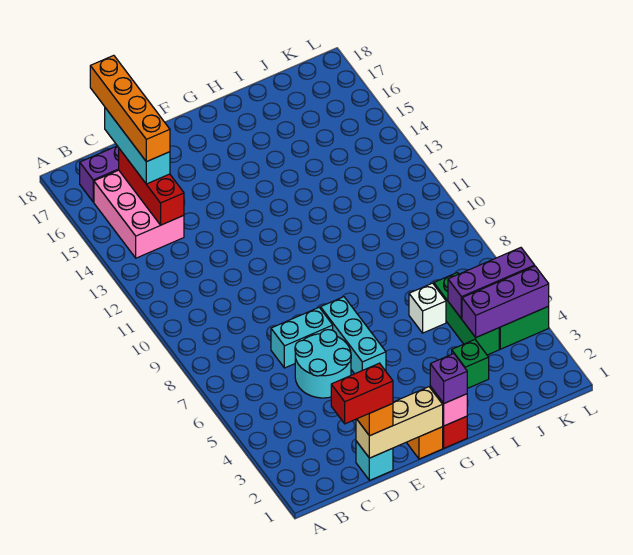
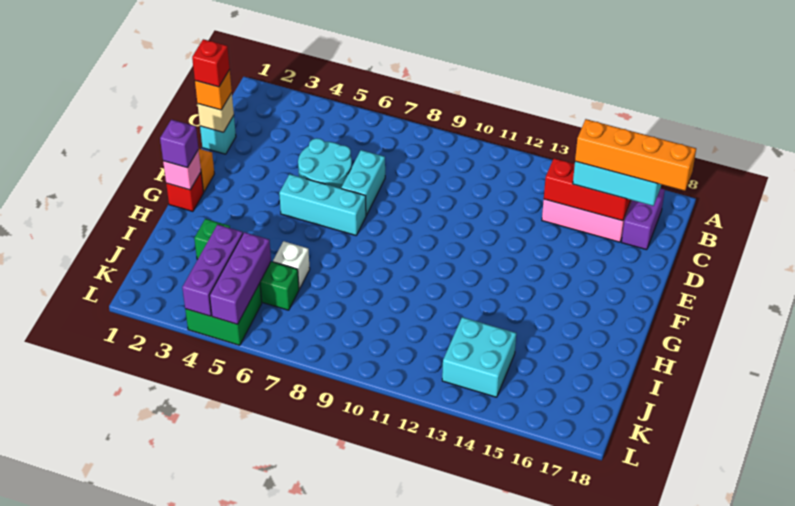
red brick C1:D1 level 4 -> red brick D1 level 4
tan brick D1:F1 level 2 -> tan brick D1 level 2
none -> cyan brick J13:K14 level 1

